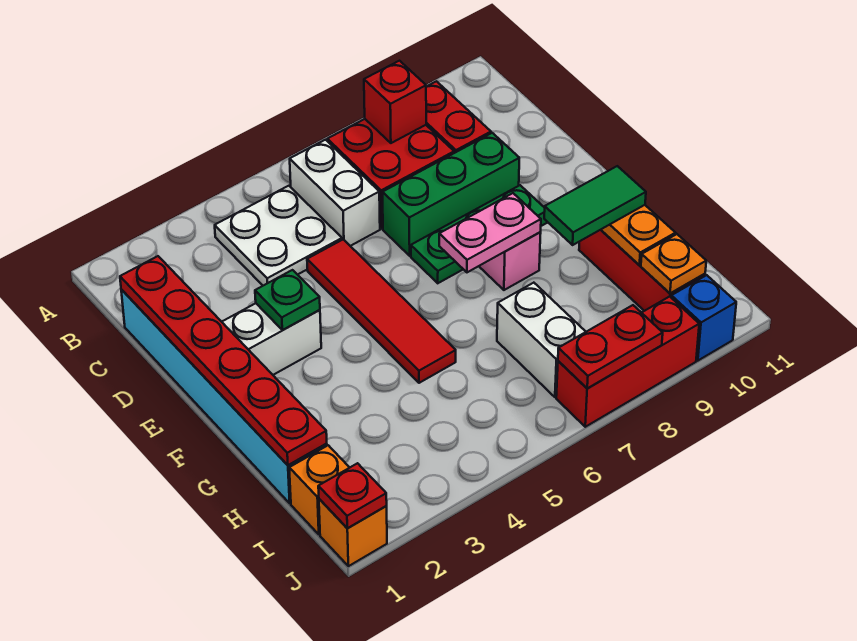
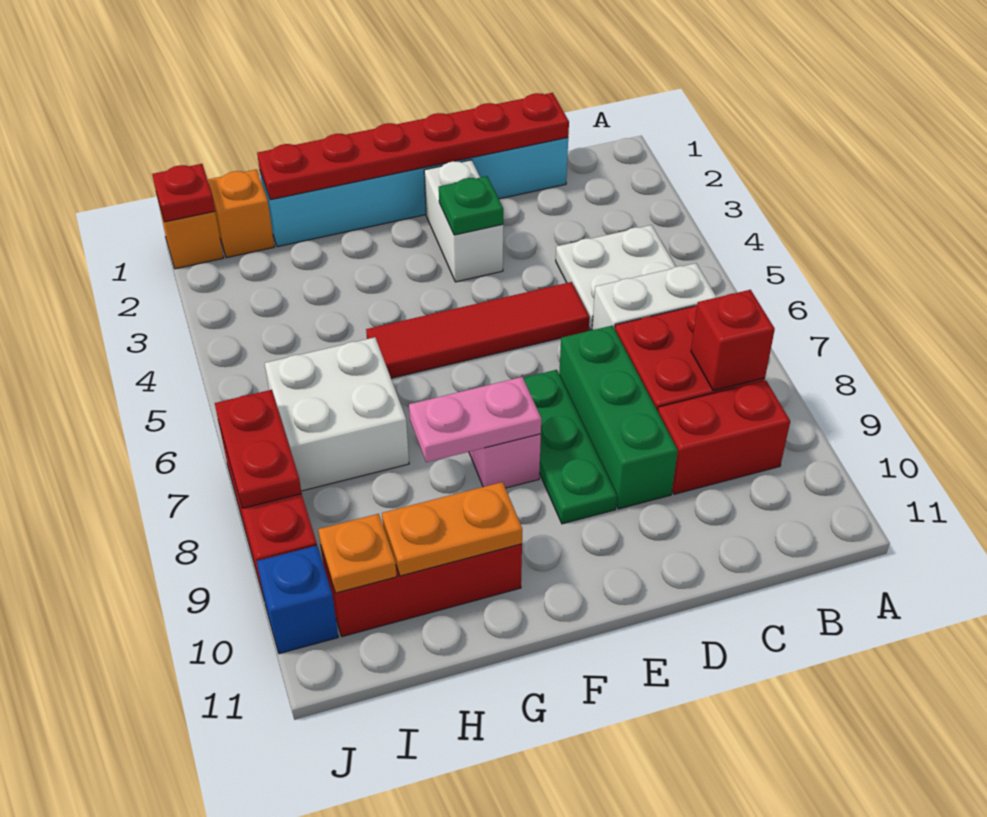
pink plate F7:F8 level 2 -> pink plate F8:G8 level 2
green tile G9:G10 level 3 -> none
white brick H7:I7 level 1 -> white brick H6:I7 level 1

